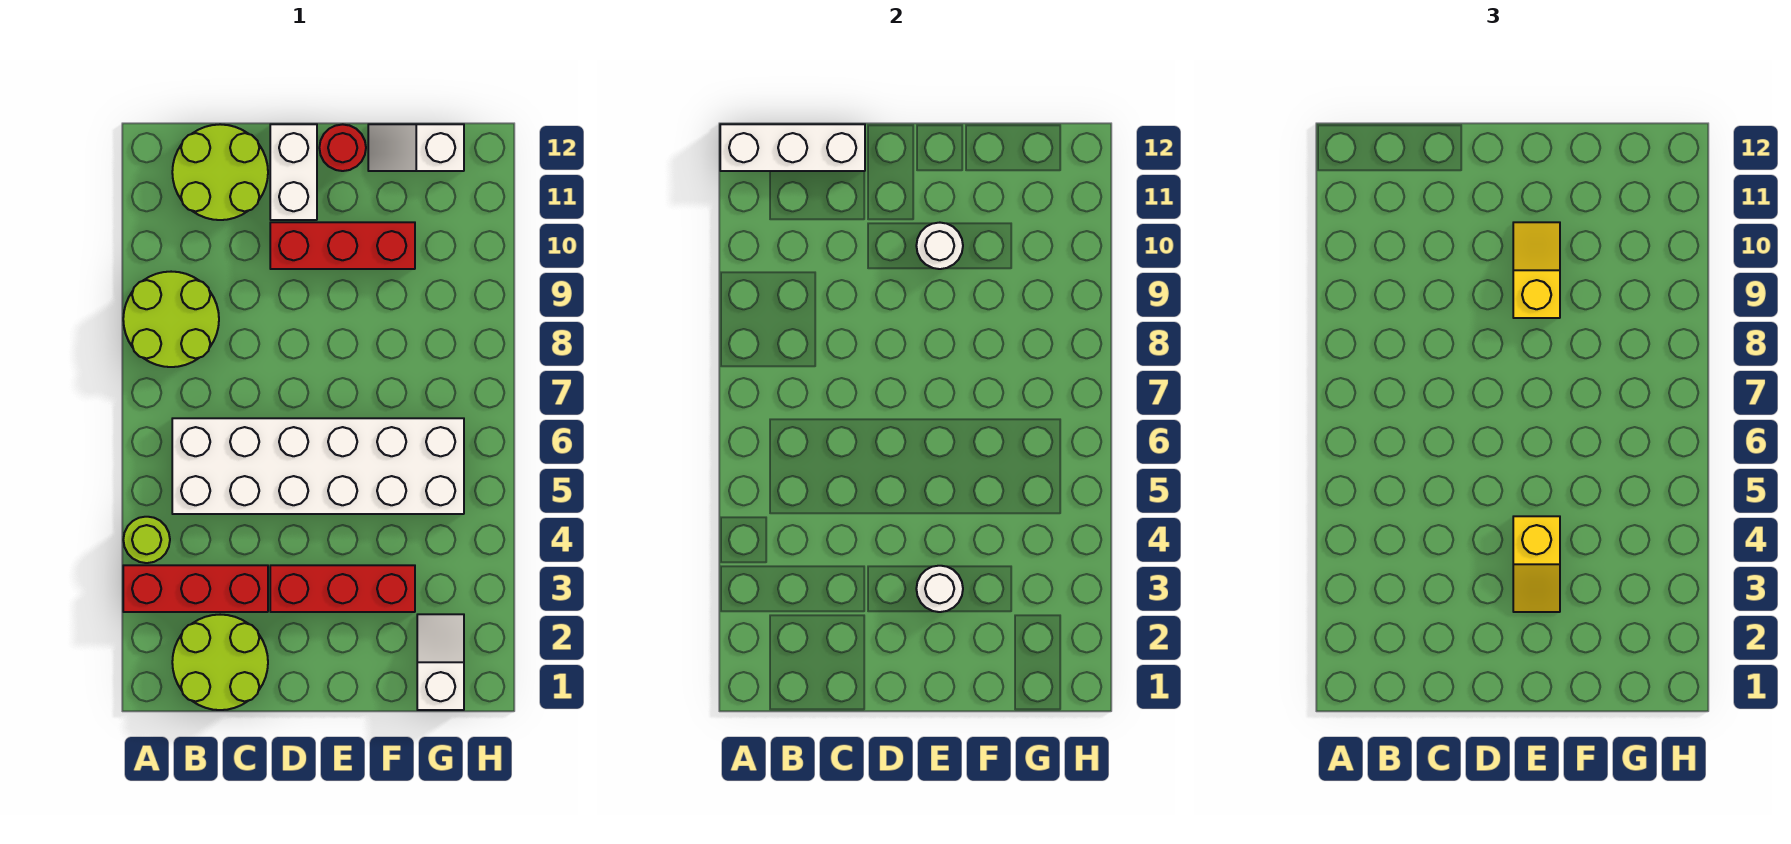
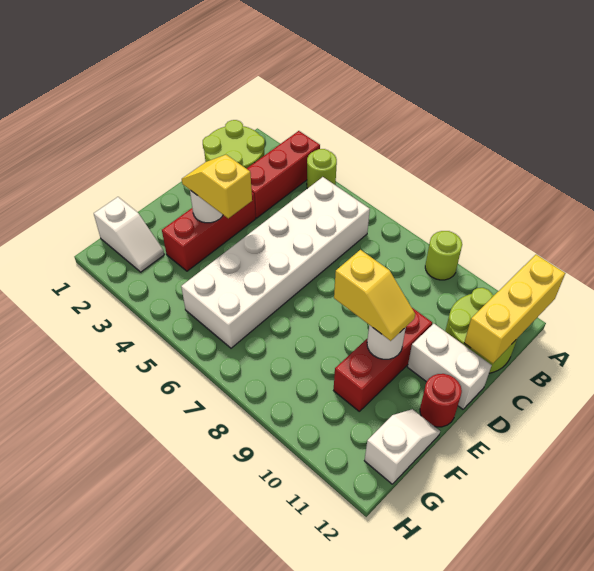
lime round brick A8:B9 level 1 -> lime round brick A9 level 1
white brick A12:C12 level 2 -> yellow brick A12:C12 level 2

